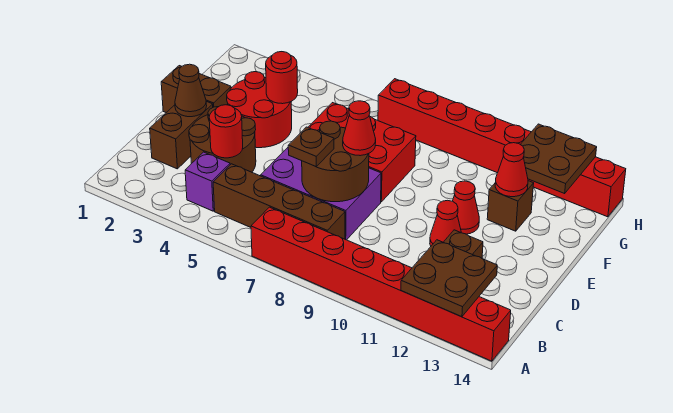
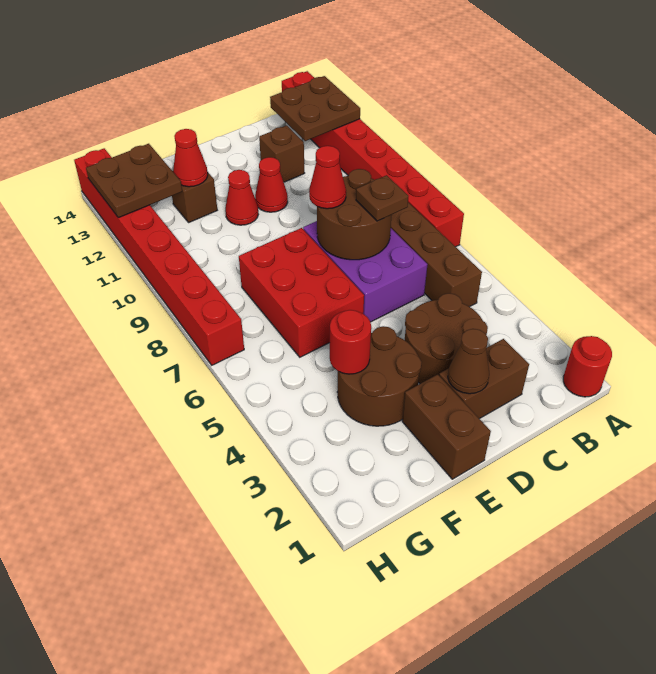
purple brick B4 level 1 -> none
red round brick C4 level 2 -> red round brick A1 level 1
red round brick E3:F4 level 1 -> brown round brick E3:F4 level 1

